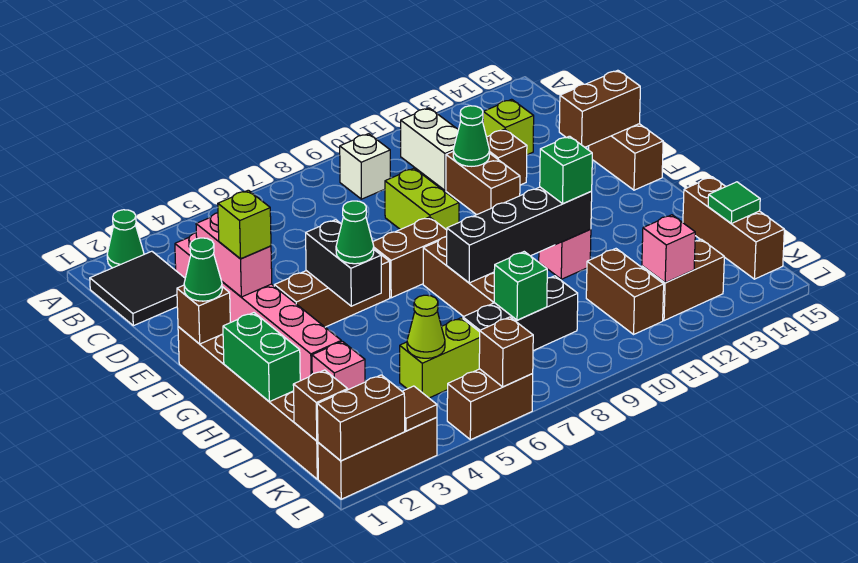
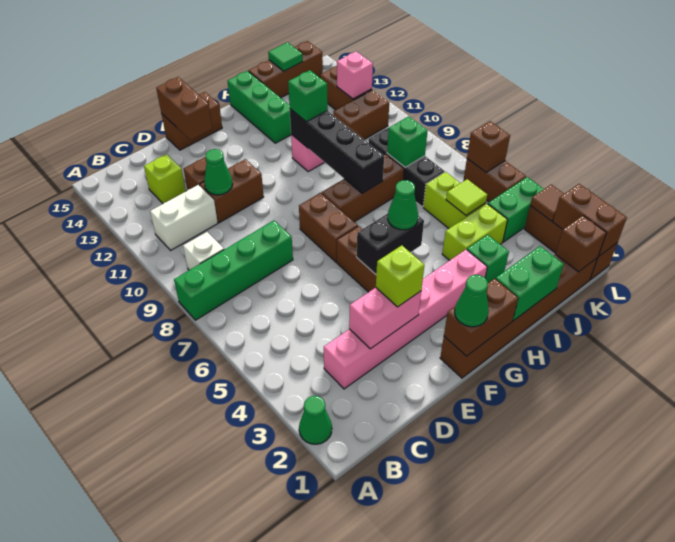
none -> green brick A8:D8 level 1
black tile B1:C2 level 1 -> none
lime brick D9:E9 level 1 -> lime brick I4:J4 level 1
brown brick F1 level 2 -> brown brick F1:G1 level 2
none -> green brick H13:H15 level 1
pink brick I3 level 1 -> green brick I3 level 1
lime cone J5 level 2 -> lime tile J5 level 2
none -> green brick K4:L4 level 1

